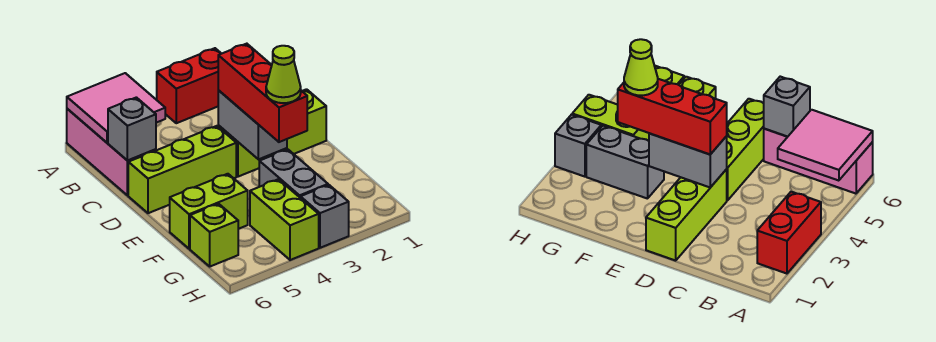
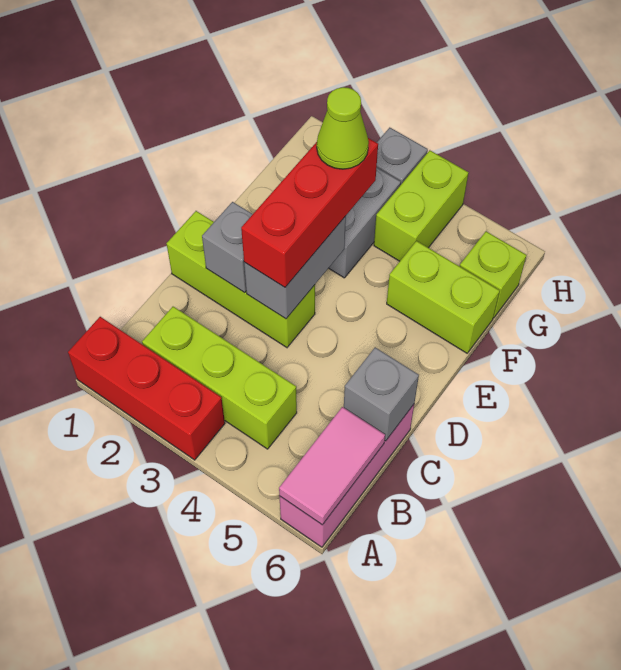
red brick A2:A3 level 1 -> red brick A1:A3 level 1
pink tile A5:B6 level 2 -> pink tile A6:B6 level 2
none -> grey brick D2 level 2
lime brick D4:D6 level 1 -> lime brick B2:B4 level 1

